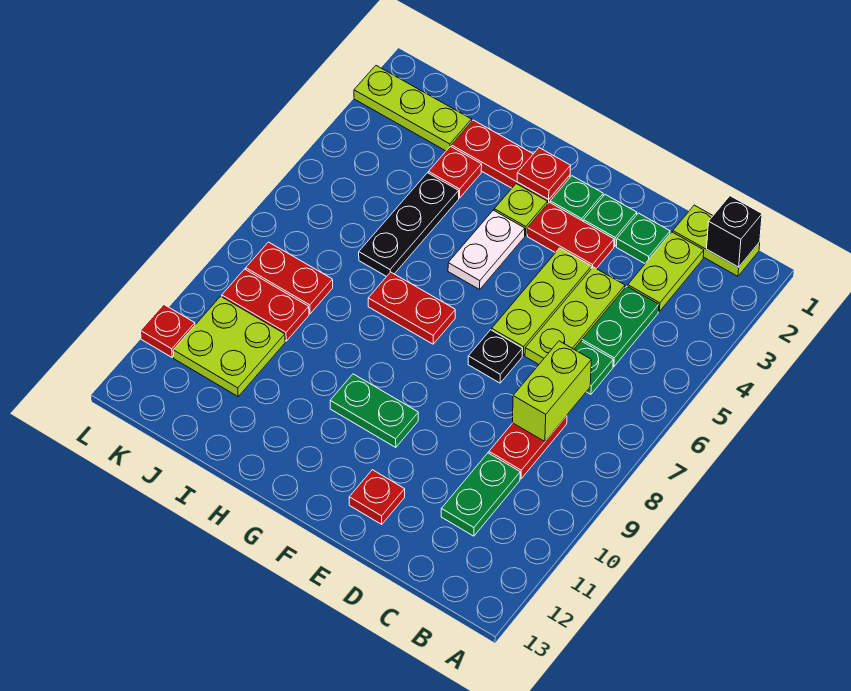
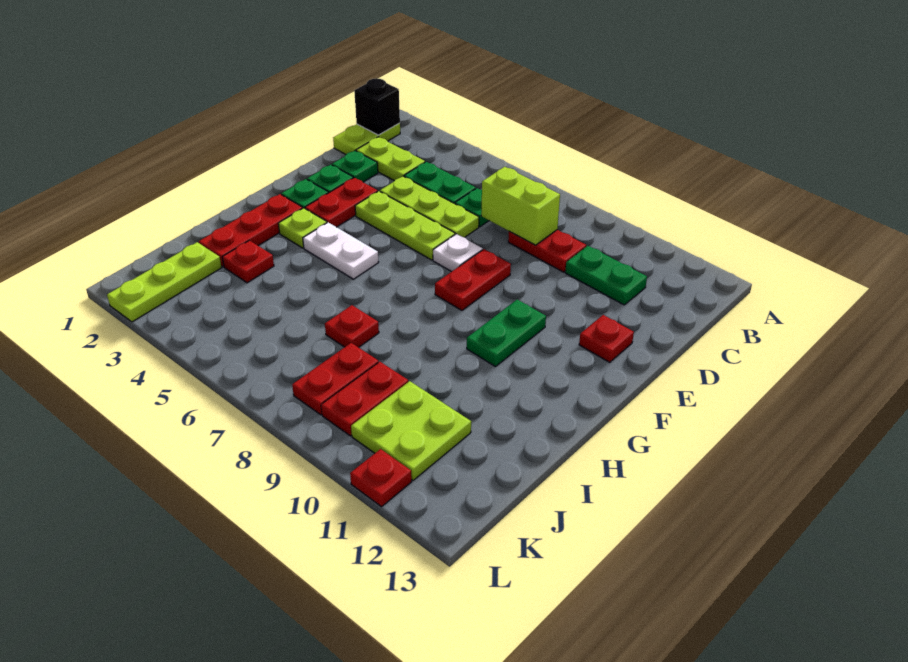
black plate E7 level 1 -> white plate E7 level 1
red plate G2 level 2 -> red plate I7 level 1
red plate G7:H7 level 1 -> red plate E8:F8 level 1
black plate I4:I6 level 1 -> none

